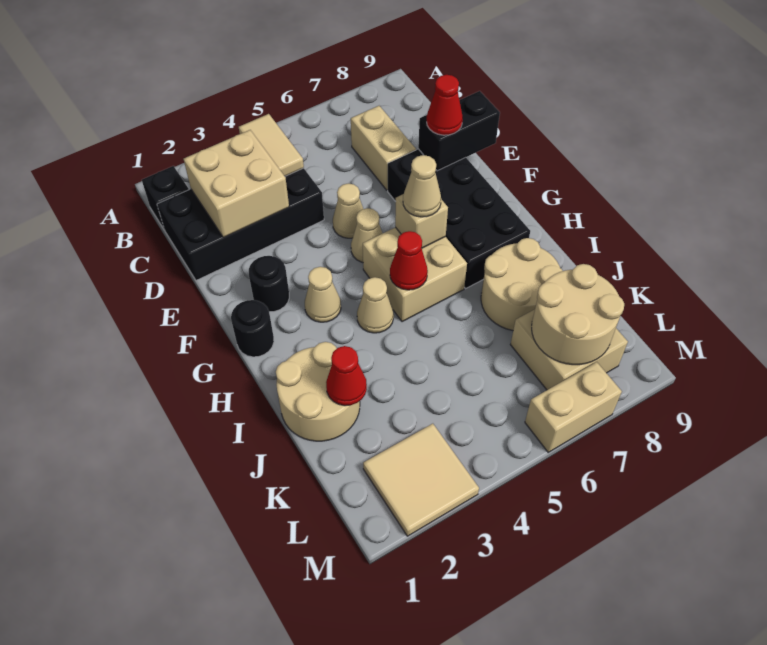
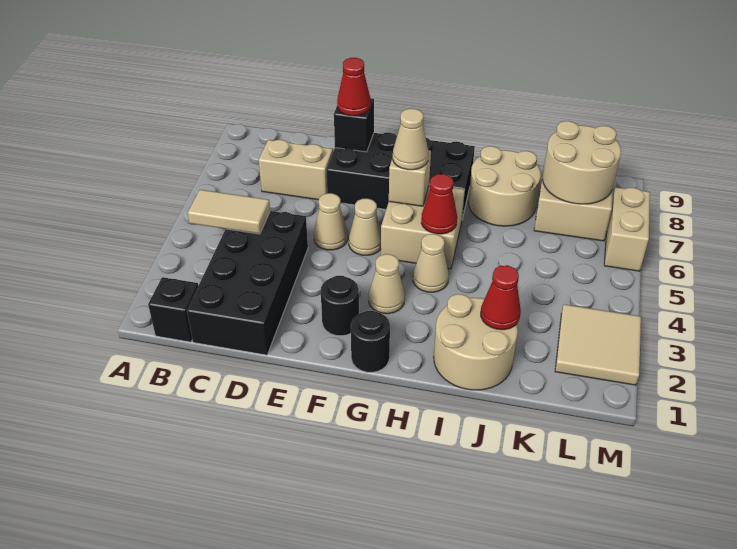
tan brick C2:D3 level 2 -> none
black brick E8:E9 level 2 -> black brick E8 level 2

